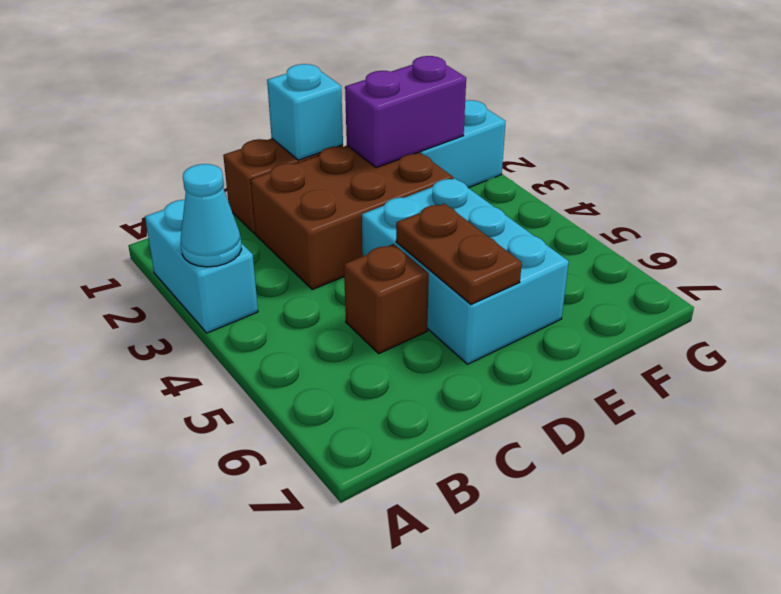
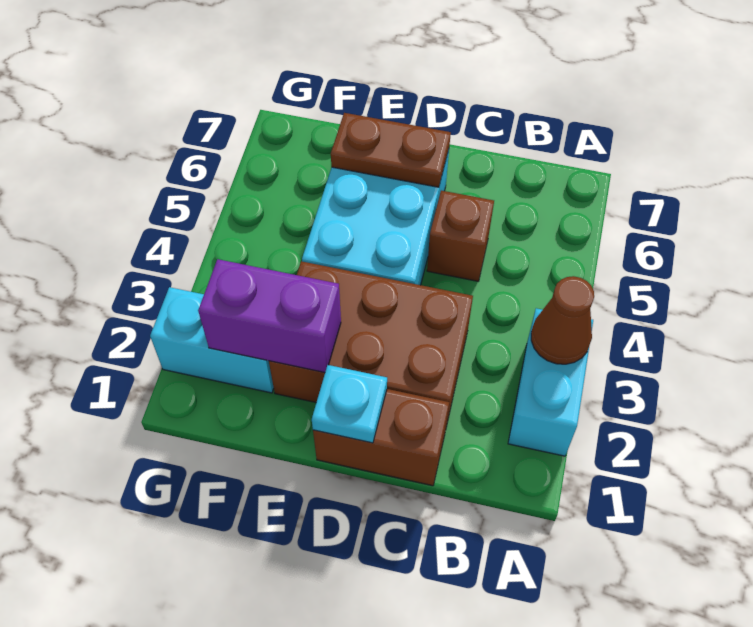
cyan cone A3 level 2 -> brown cone A3 level 2
cyan brick D1 level 2 -> cyan plate D1 level 2
brown plate D5:D6 level 2 -> brown plate D6:E6 level 2

